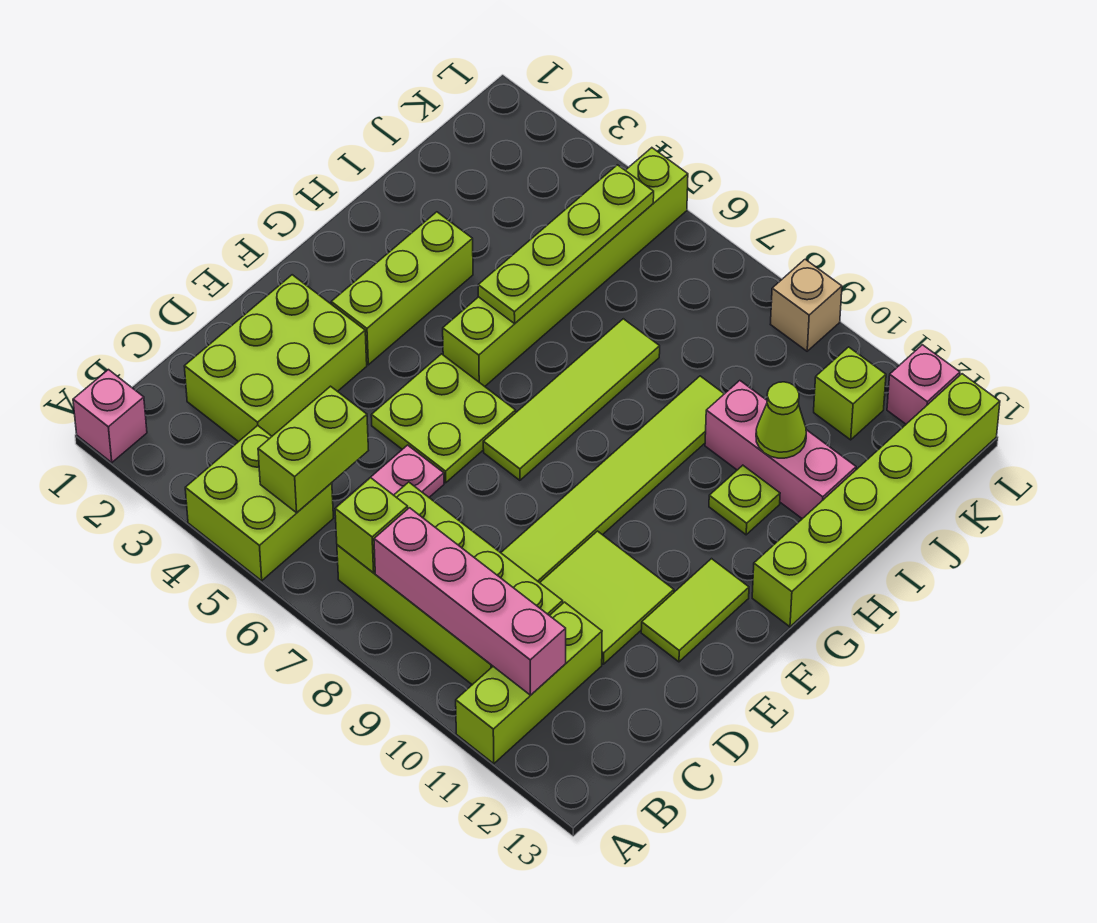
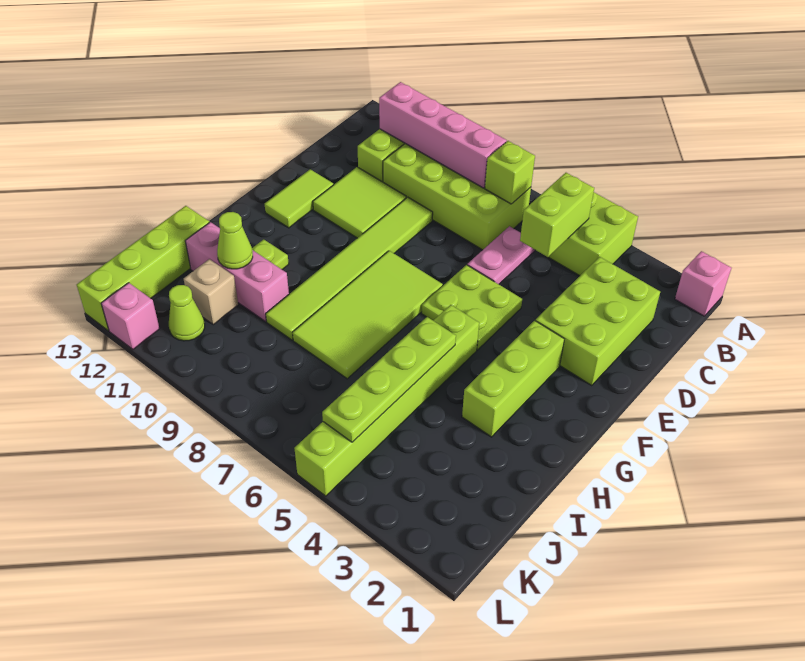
lime tile F7:I7 level 1 -> lime tile F7:I8 level 1
lime brick G13:L13 level 1 -> lime brick I13:L13 level 1
lime brick K11 level 1 -> lime cone K11 level 1
tan brick L9 level 1 -> tan brick J11 level 1

